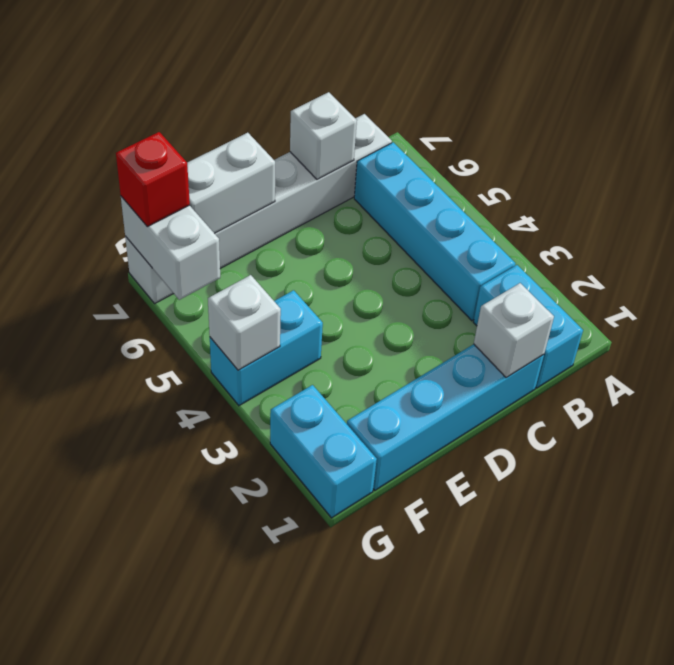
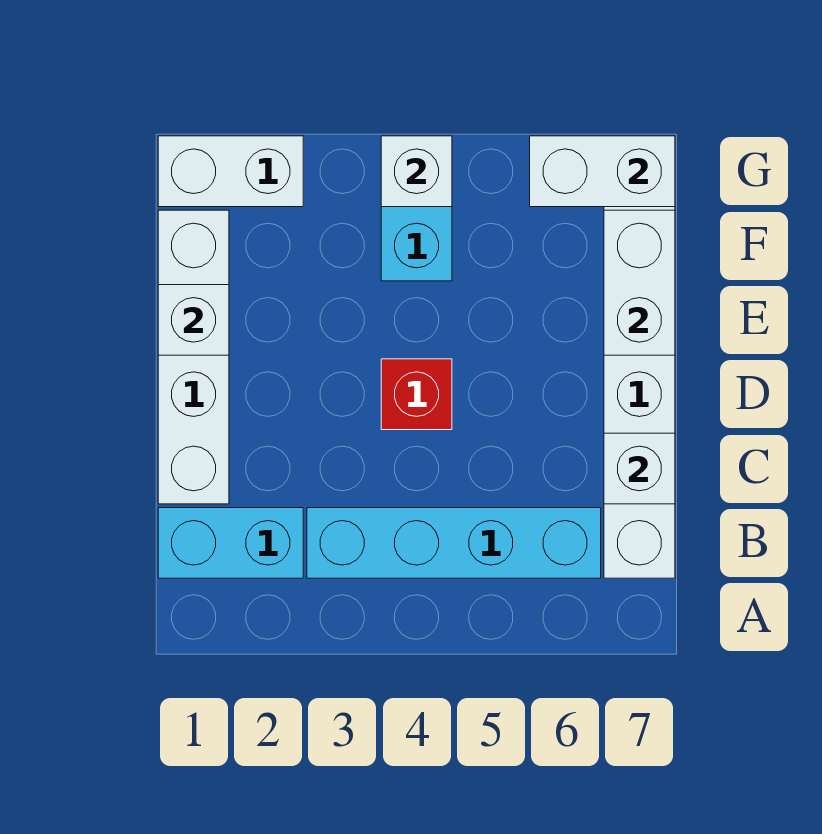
cyan brick C1:F1 level 1 -> white brick C1:F1 level 1
white brick C1 level 2 -> white brick E1 level 2
cyan brick G1:G2 level 1 -> white brick G1:G2 level 1
red brick G7 level 3 -> red brick D4 level 1

